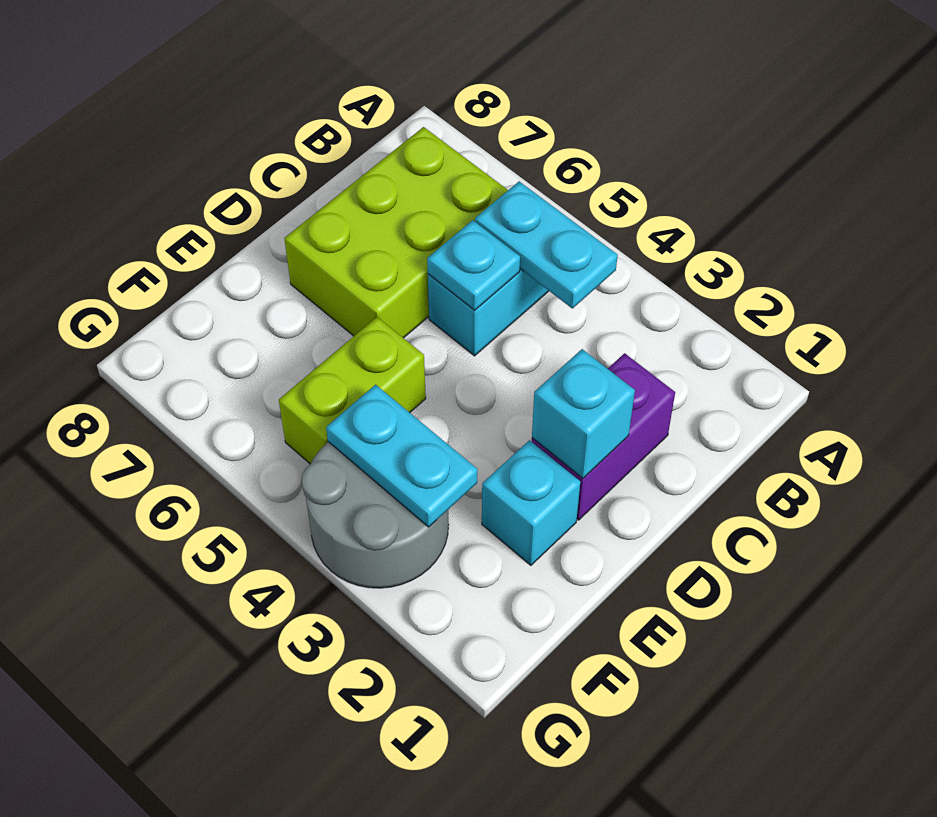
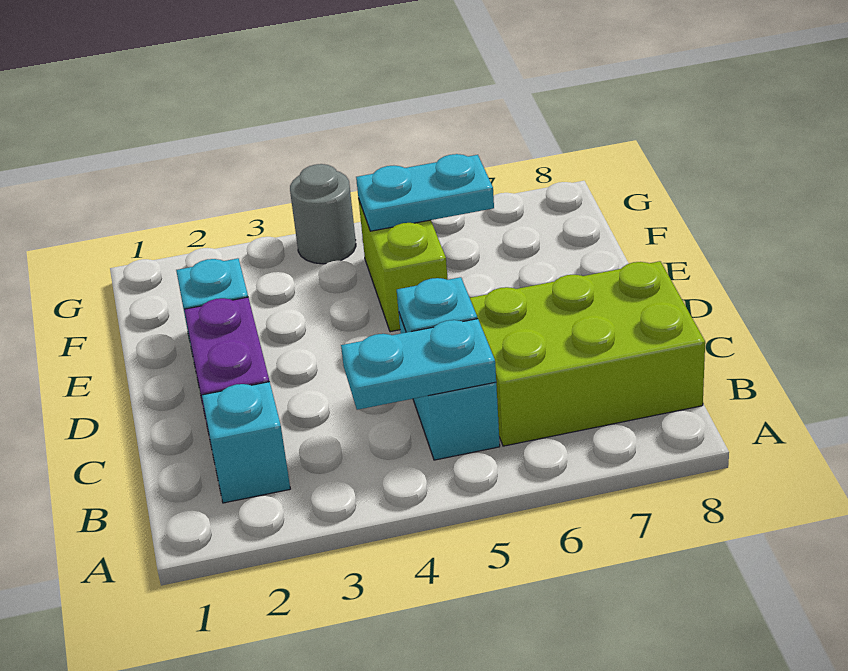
lime brick B6:D7 level 1 -> lime brick B6:C8 level 1
cyan brick D2 level 2 -> cyan brick B2 level 1
grey round brick F3:G4 level 1 -> grey round brick G4 level 1
cyan plate F3:F4 level 2 -> cyan plate F5:F6 level 2

